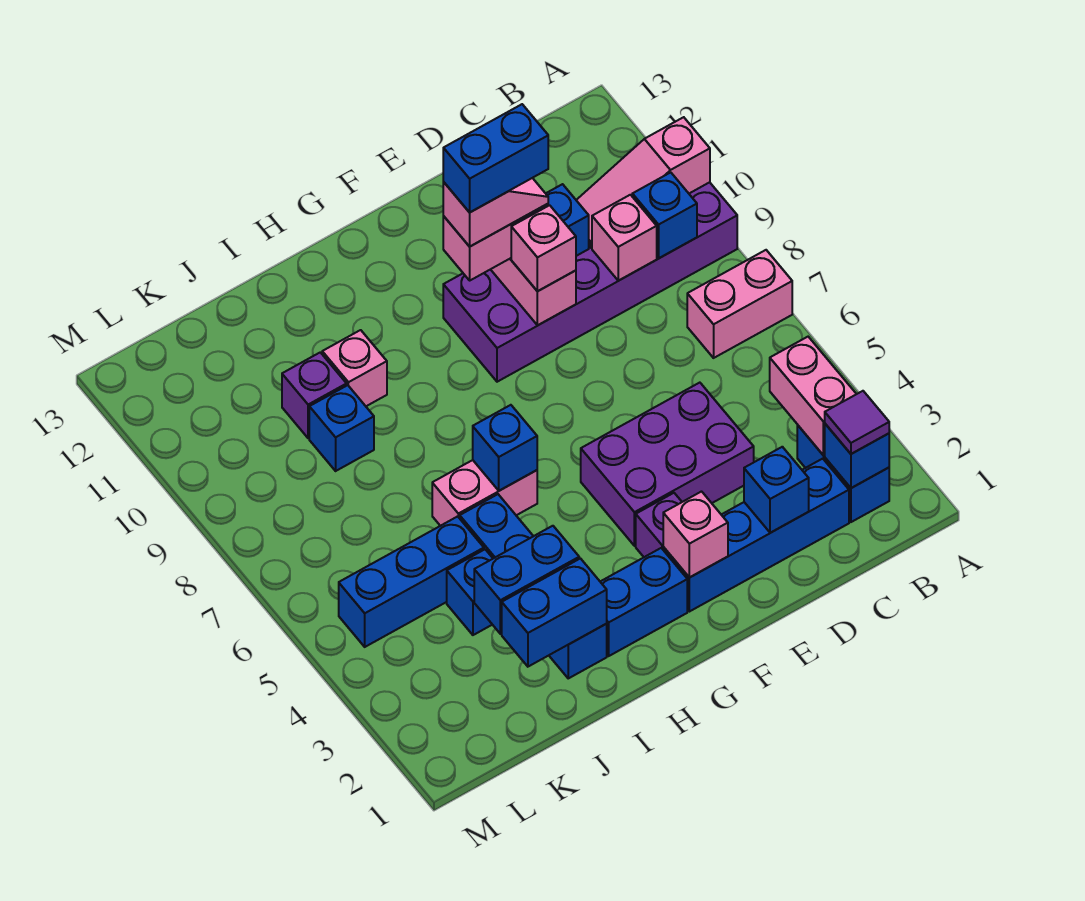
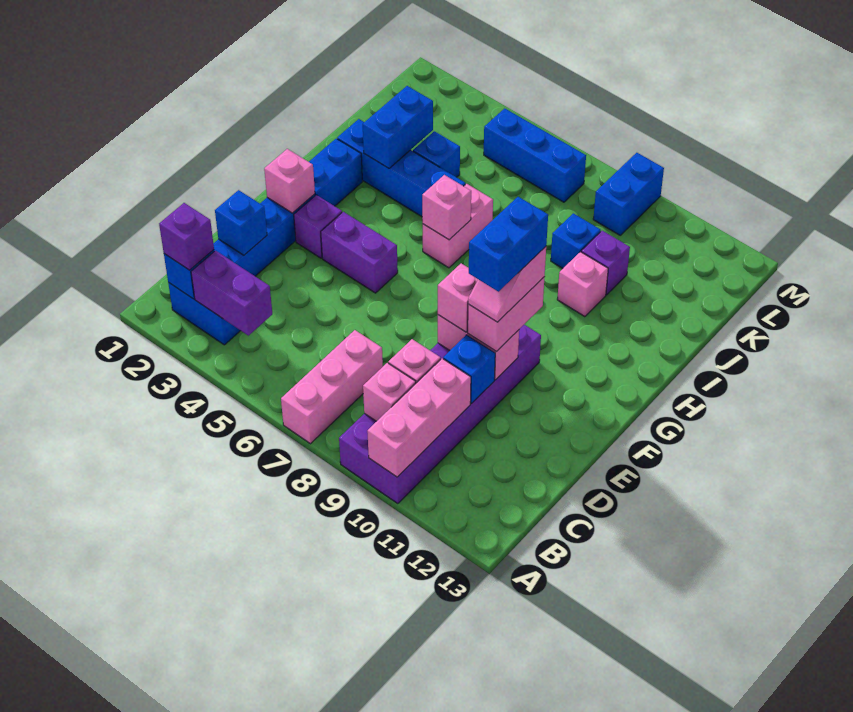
pink brick A7:B7 level 1 -> pink brick A7:C7 level 1
pink slope A10:C10 level 2 top A -> pink brick A10:C10 level 2
purple tile B2 level 3 -> purple brick B2 level 3
pink brick B3:B4 level 2 -> purple brick B3:B4 level 2
blue brick B9 level 2 -> pink brick B9 level 2
purple brick D4:F5 level 1 -> purple brick F4:F5 level 1
blue brick H6 level 2 -> pink brick H6 level 2
blue brick I2:J2 level 2 -> blue brick L9:M9 level 1
blue brick J5:L5 level 1 -> blue brick L5:L7 level 1

